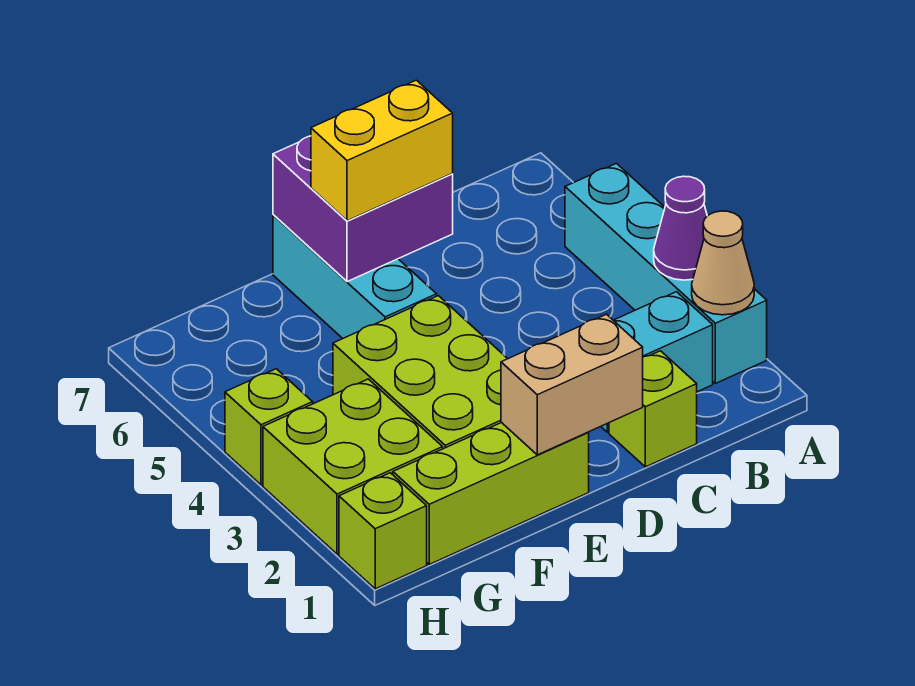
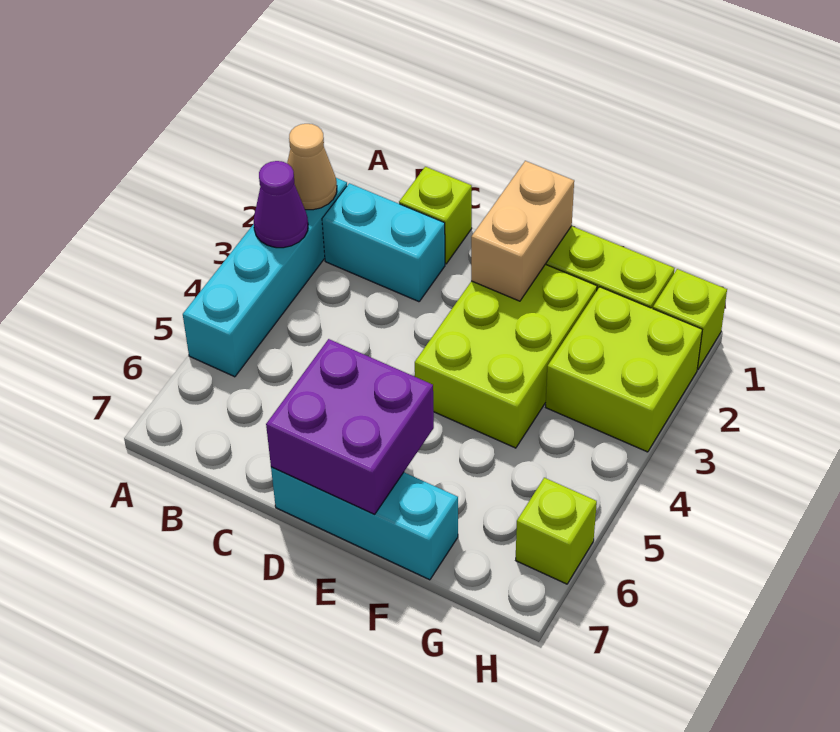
tan brick D1:E1 level 2 -> tan brick E1:E2 level 2
yellow brick D6:E6 level 3 -> none
cyan brick E5:E7 level 1 -> cyan brick D7:F7 level 1
lime brick H4 level 1 -> lime brick H6 level 1

